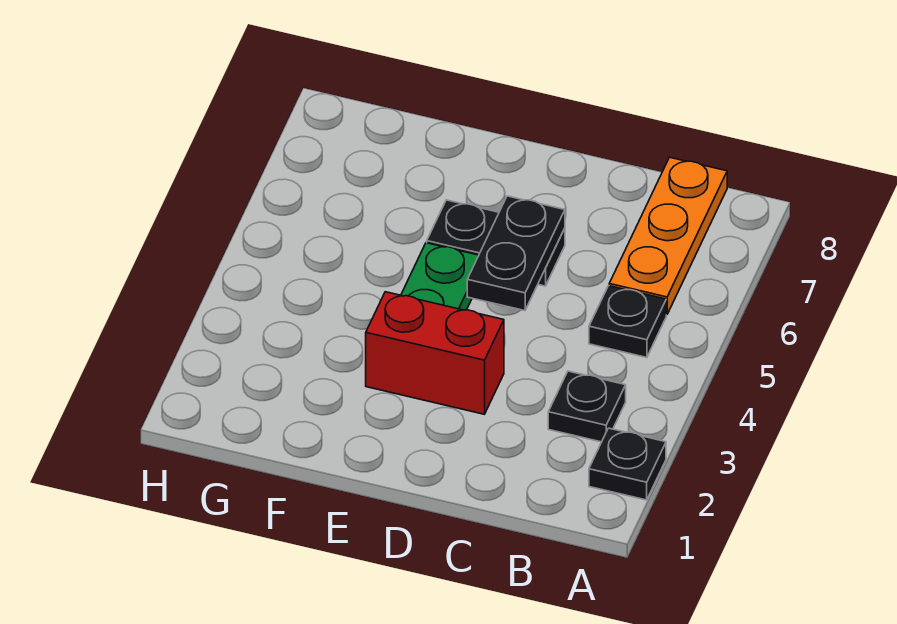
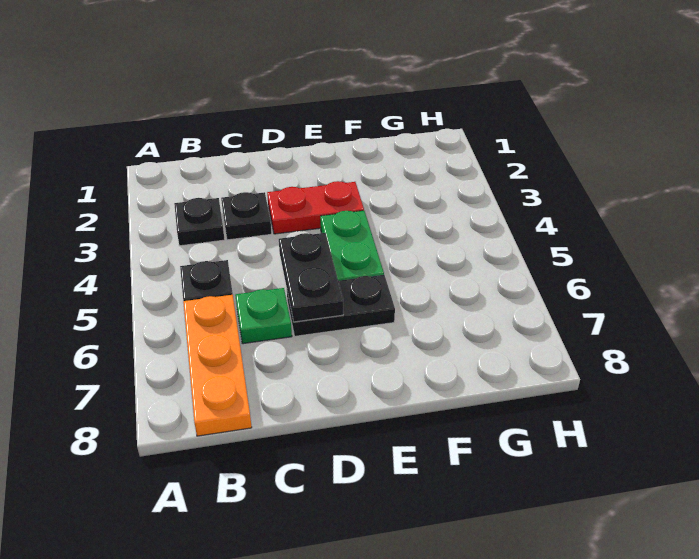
black plate A2 level 1 -> black plate C3 level 1
none -> green plate C6 level 1
red brick D3:E3 level 1 -> red plate D3:E3 level 1

